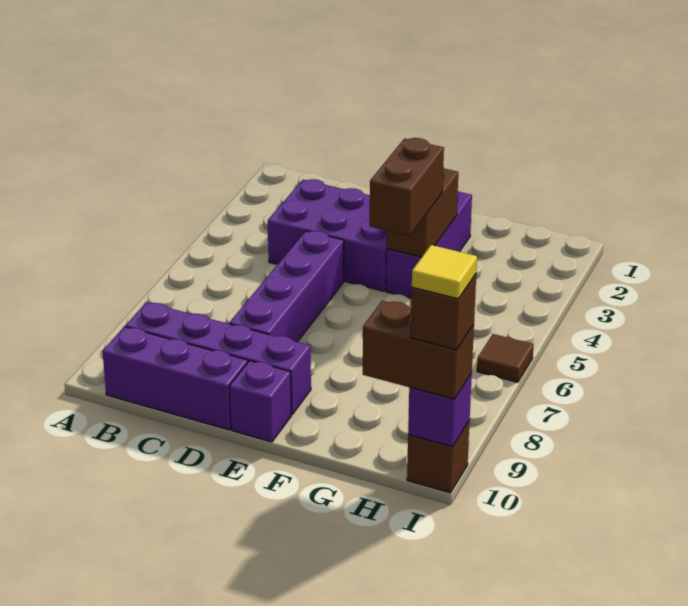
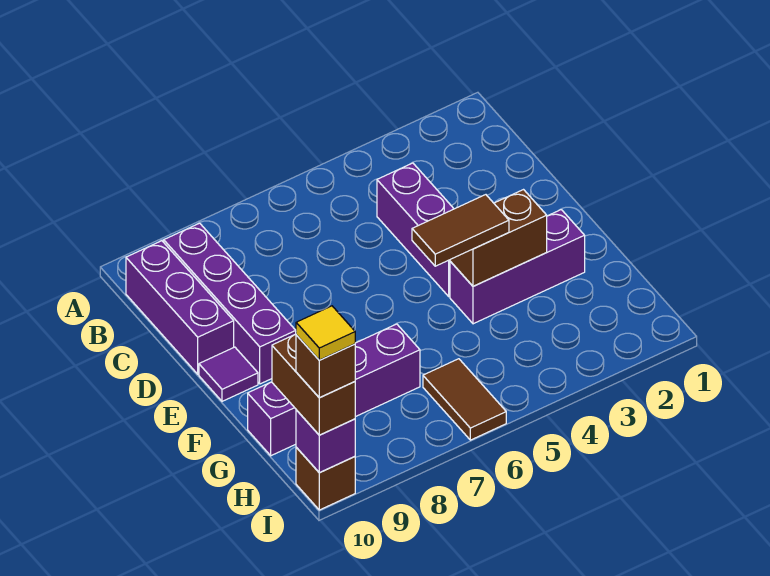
purple brick C3:E4 level 1 -> purple brick C4:E4 level 1
purple brick D5:D8 level 1 -> purple brick G7:G10 level 1
purple brick E10 level 1 -> purple tile E10 level 1
brown brick F4:F5 level 3 -> brown tile F4:F5 level 3
brown tile I6 level 1 -> brown tile H6:I6 level 1

